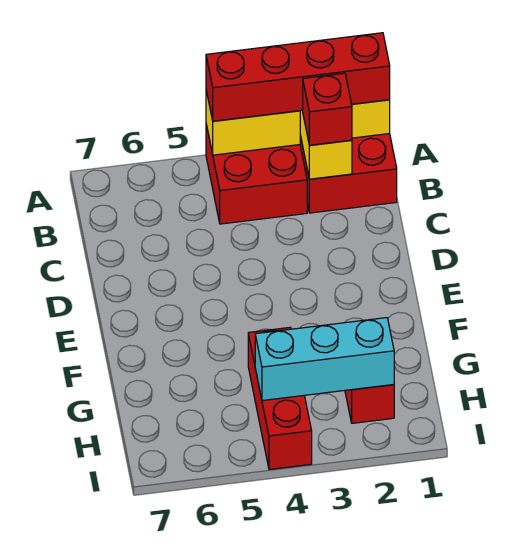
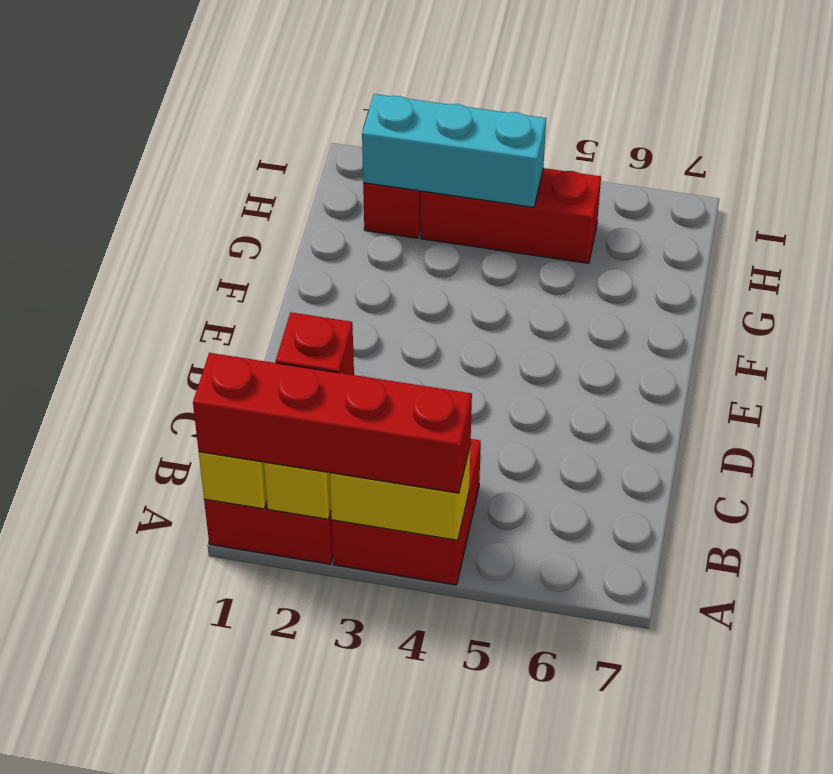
red brick G4:I4 level 1 -> red brick H3:H5 level 1

